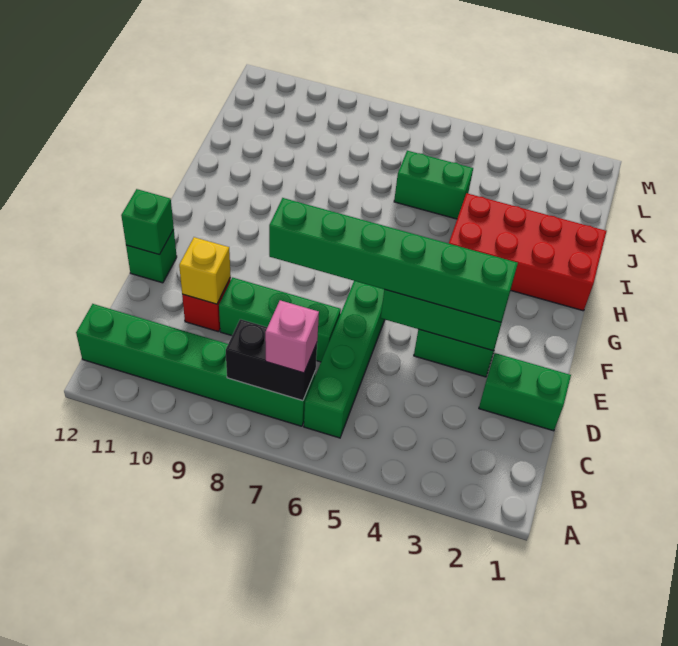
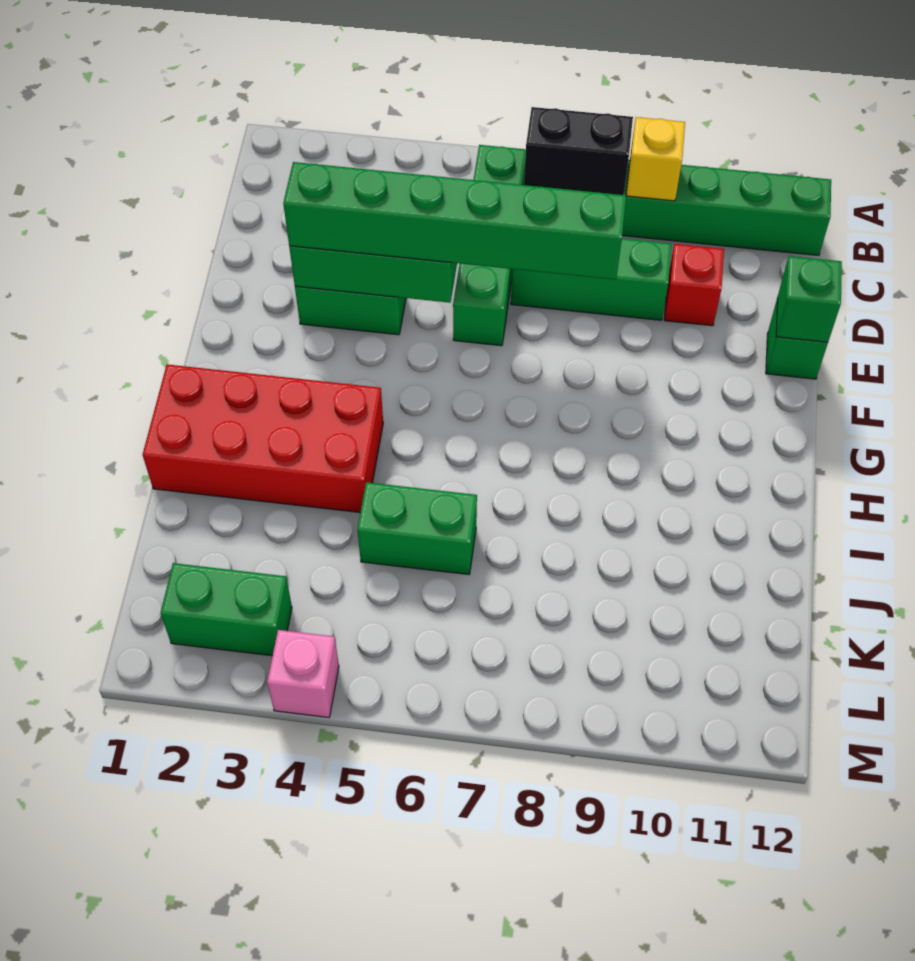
pink brick B7 level 3 -> pink brick M4 level 1
green brick D1:D2 level 1 -> green brick L2:L3 level 1
yellow brick D10 level 2 -> yellow brick B9 level 2

